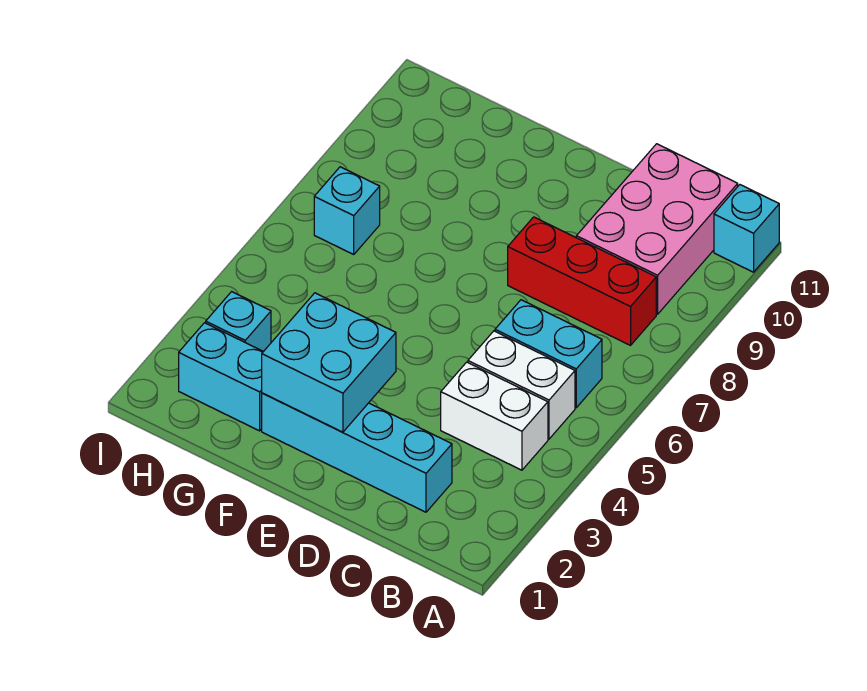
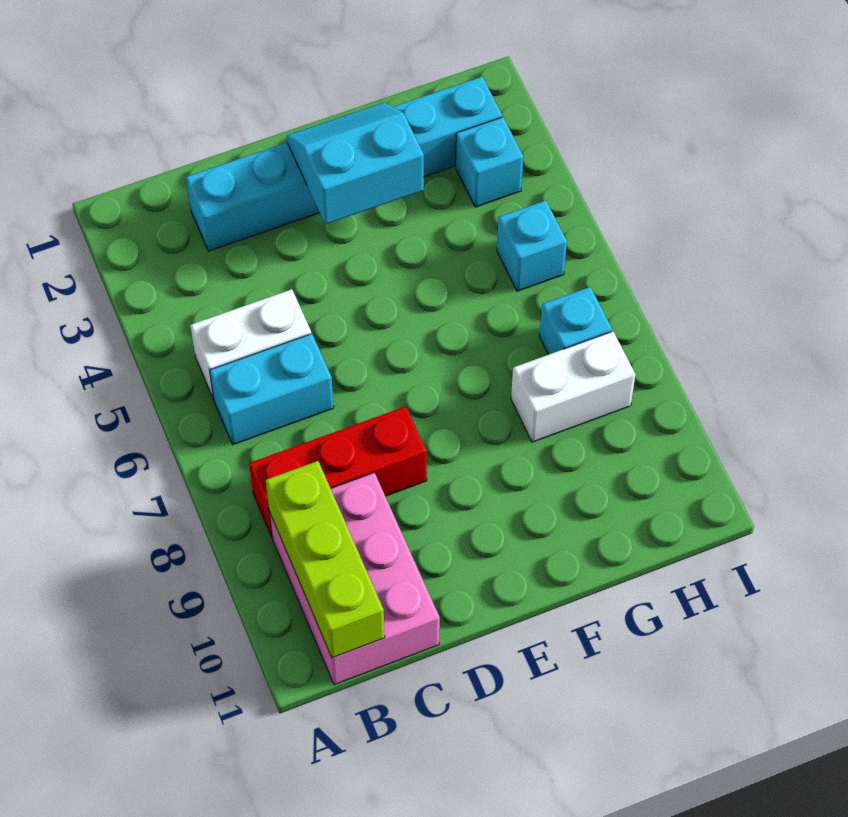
cyan brick A11 level 1 -> cyan brick H5 level 1
white brick B4:C4 level 1 -> white brick G8:H8 level 1
none -> lime brick B9:B11 level 2
cyan brick E2:F3 level 2 -> cyan slope E2:F3 level 2 top 3

